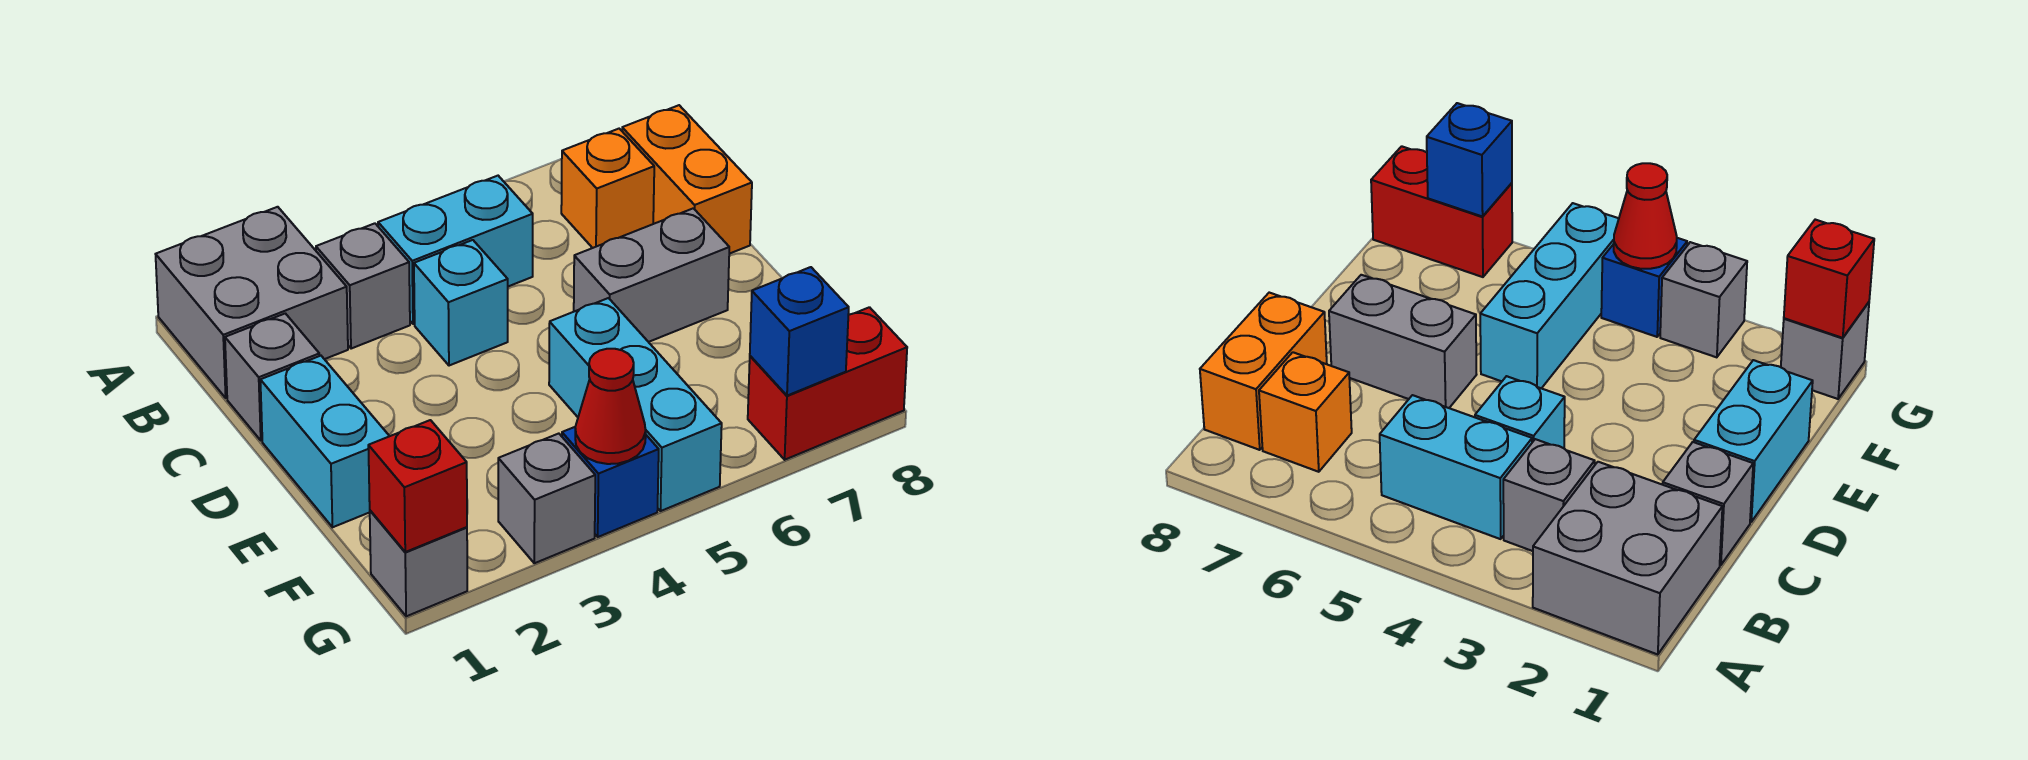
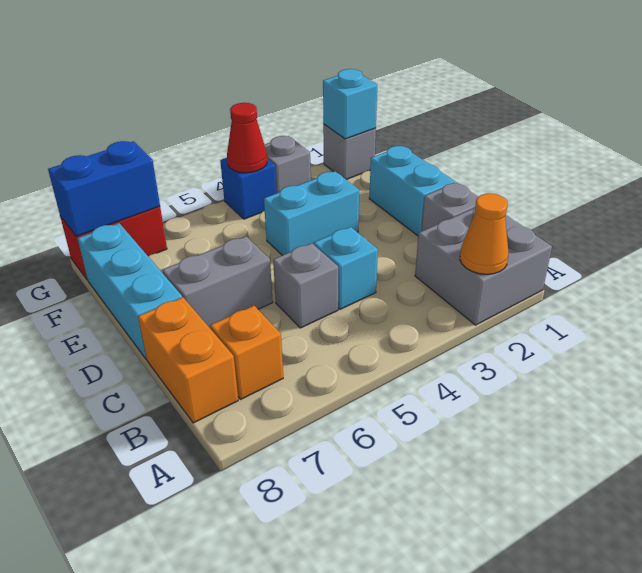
none -> orange cone A2 level 2
grey brick B3 level 1 -> grey brick C5 level 1
cyan brick B4:B5 level 1 -> cyan brick E3:E4 level 1
cyan brick E5:G5 level 1 -> cyan brick D8:F8 level 1
red brick G1 level 2 -> cyan brick G1 level 2
blue brick G7 level 2 -> blue brick G7:G8 level 2

